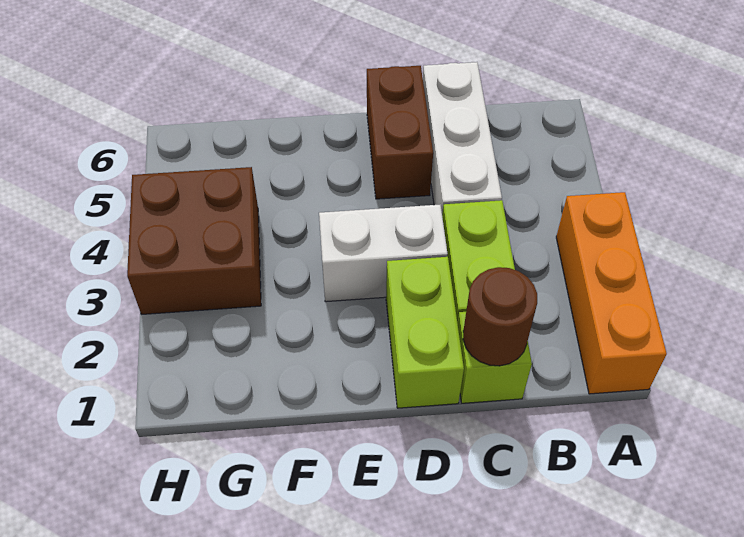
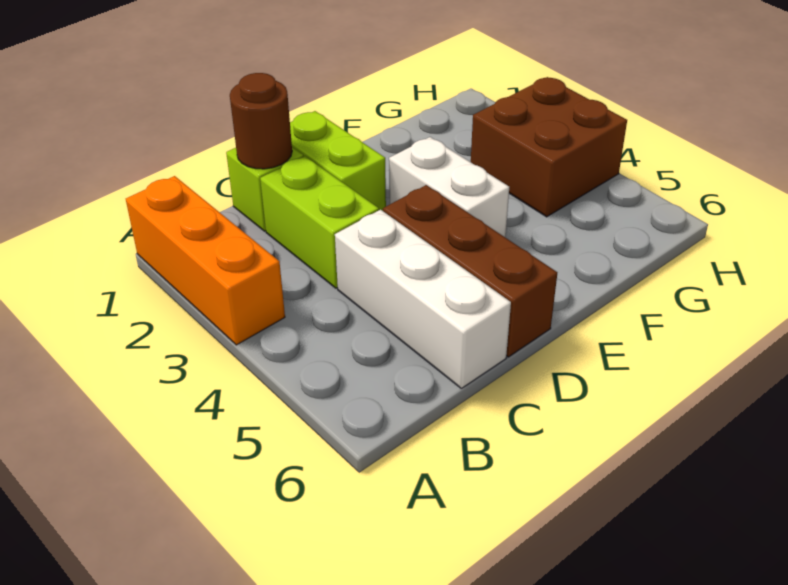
white brick D3:E3 level 1 -> white brick E3:E4 level 1
brown brick D5:D6 level 1 -> brown brick D4:D6 level 1

